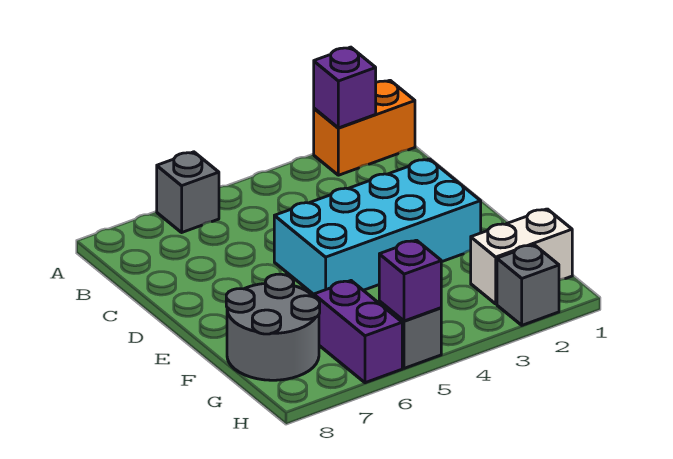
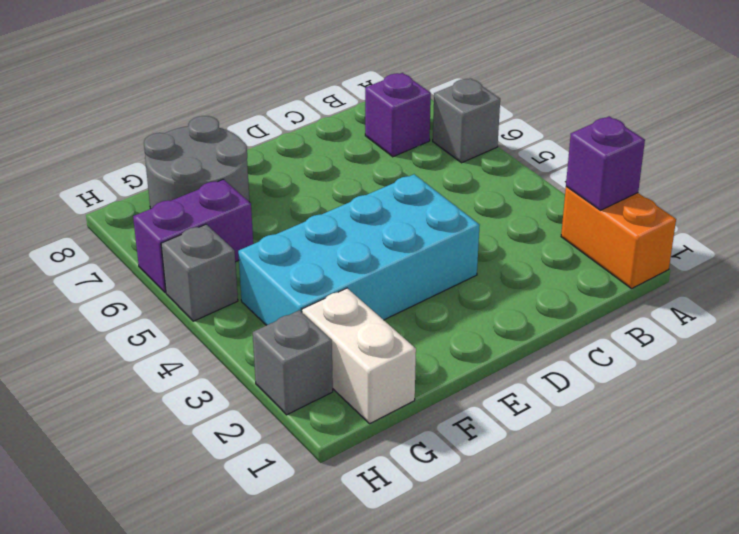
cyan brick D2:E5 level 1 -> cyan brick D3:G4 level 1
purple brick H5 level 2 -> purple brick B7 level 1

